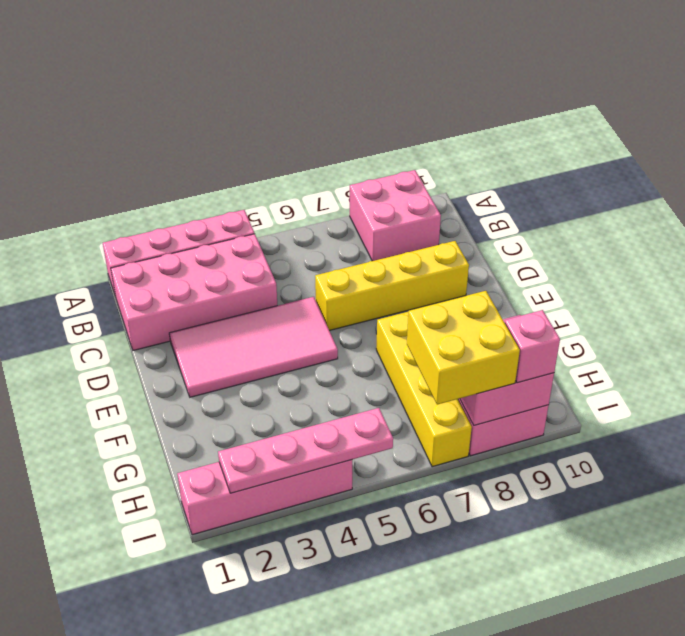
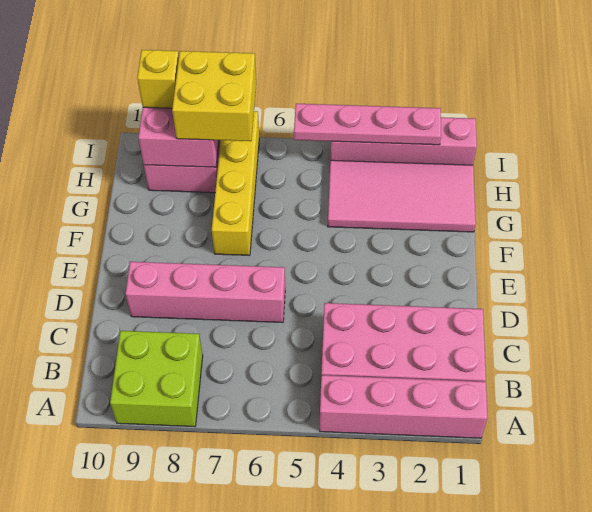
pink brick A8:B9 level 1 -> lime brick A8:B9 level 1
pink tile D2:E5 level 1 -> pink tile G1:H4 level 1
yellow brick D6:D9 level 1 -> pink brick D6:D9 level 1
pink brick I9 level 3 -> yellow brick I9 level 3

